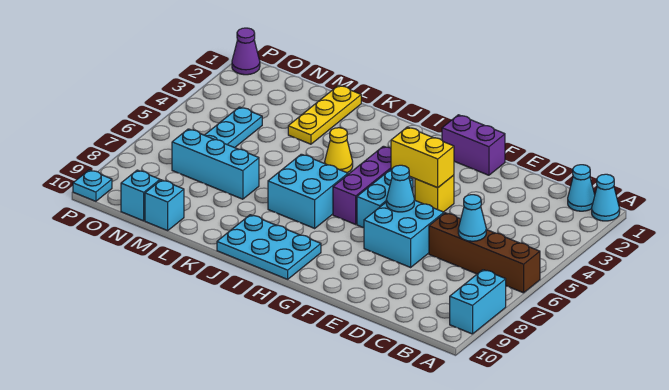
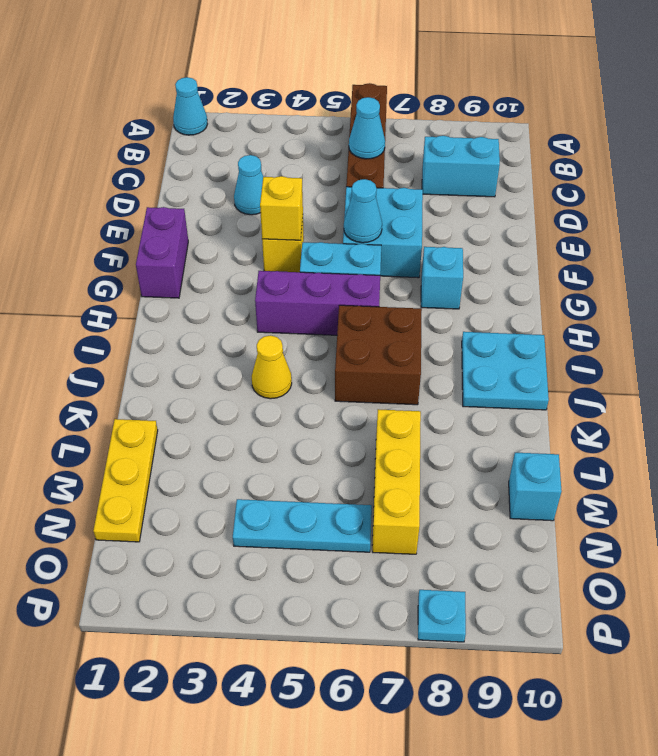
cyan brick A8:A9 level 1 -> cyan brick C8:C9 level 1
cyan cone B1 level 1 -> cyan cone D3 level 1
yellow brick F4:G4 level 2 -> yellow brick F4 level 2
cyan plate H9:J10 level 1 -> cyan plate I9:J10 level 1
cyan brick I6:J7 level 1 -> brown brick I6:J7 level 1
yellow plate L1:L3 level 1 -> yellow plate L1:N1 level 1
cyan brick L7:N7 level 1 -> yellow brick L7:N7 level 1
cyan brick N10 level 1 -> cyan brick G8 level 1
purple cone P1 level 1 -> none
cyan plate P10 level 1 -> cyan plate P8 level 1

